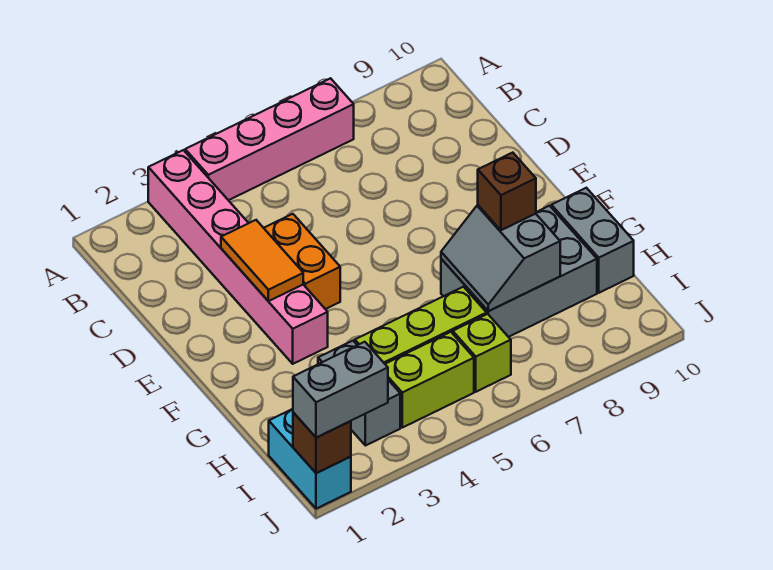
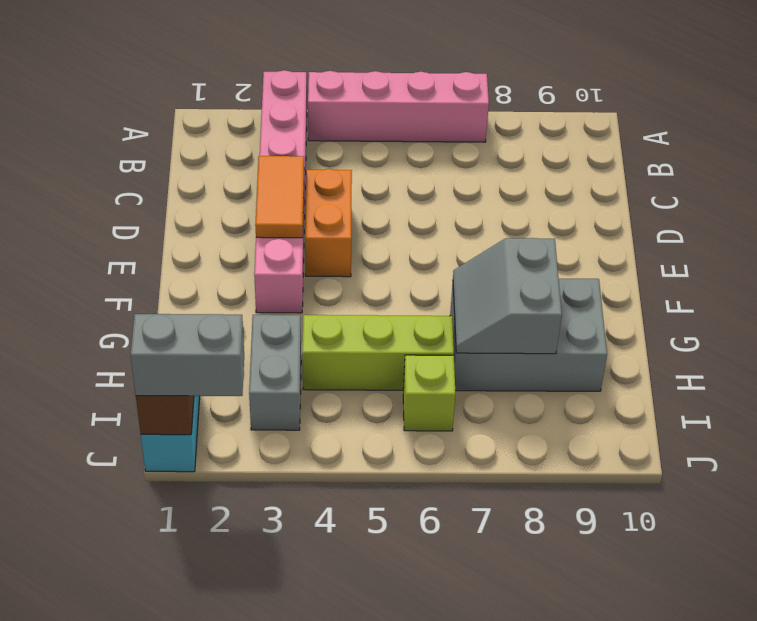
brown brick G8 level 3 -> none
grey brick G10:H10 level 1 -> none
lime brick I4:I5 level 1 -> none

